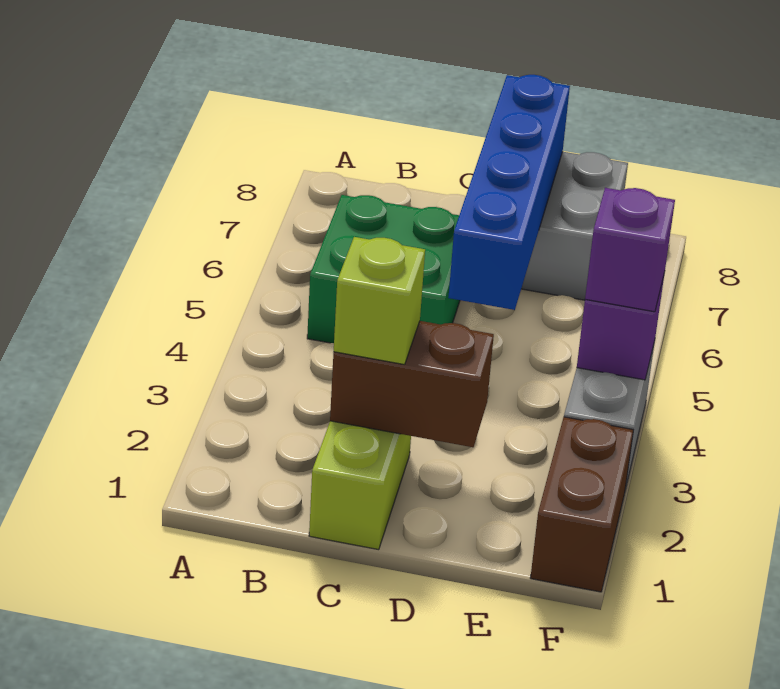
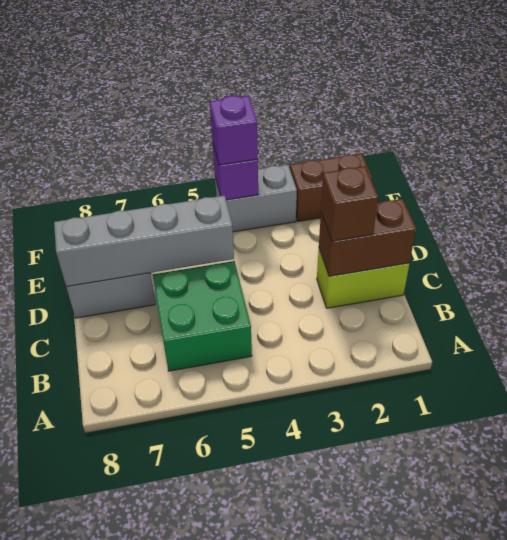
brown brick C2:D2 level 2 -> brown brick C1:C2 level 2
lime brick C2 level 3 -> brown brick C2 level 3
blue brick D5:D8 level 2 -> grey brick D5:D8 level 2

